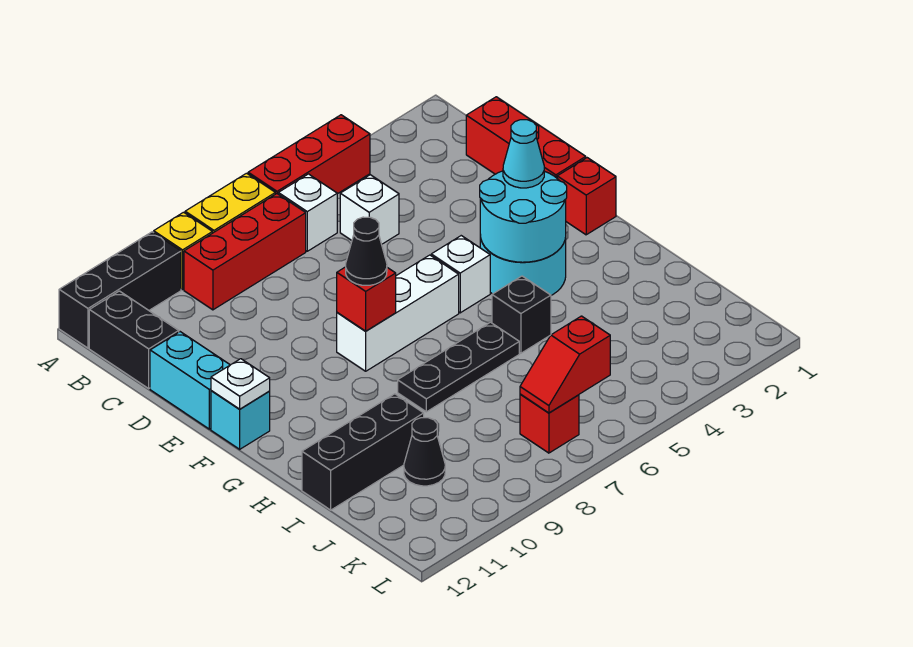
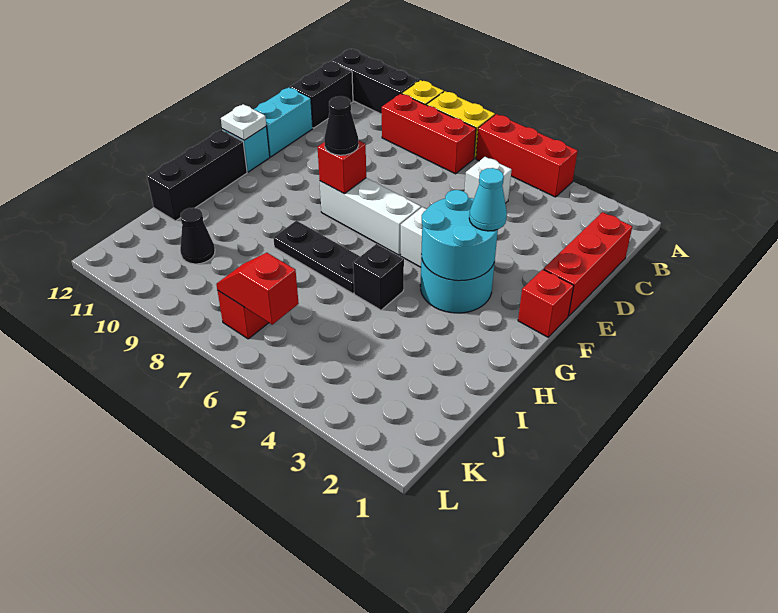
white brick B6 level 1 -> none
black brick I10:I12 level 1 -> black brick G12:I12 level 1

